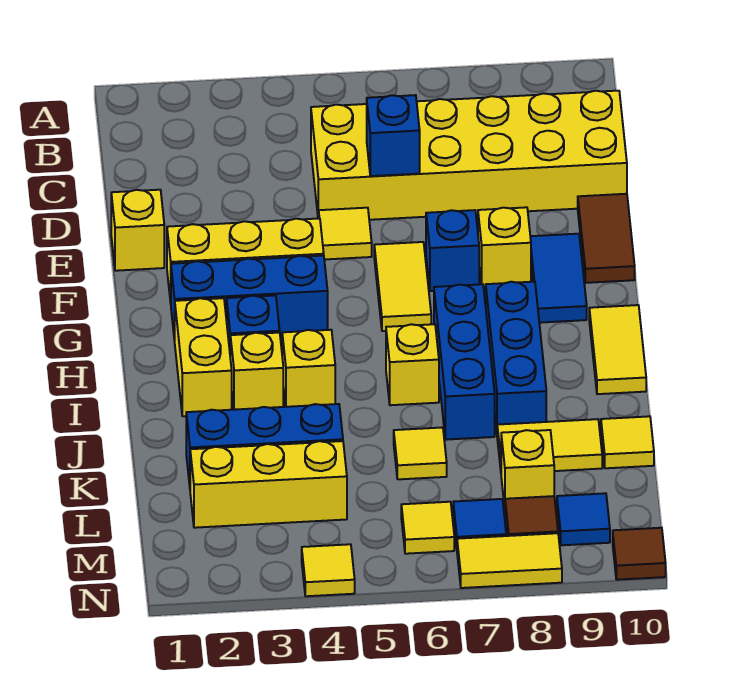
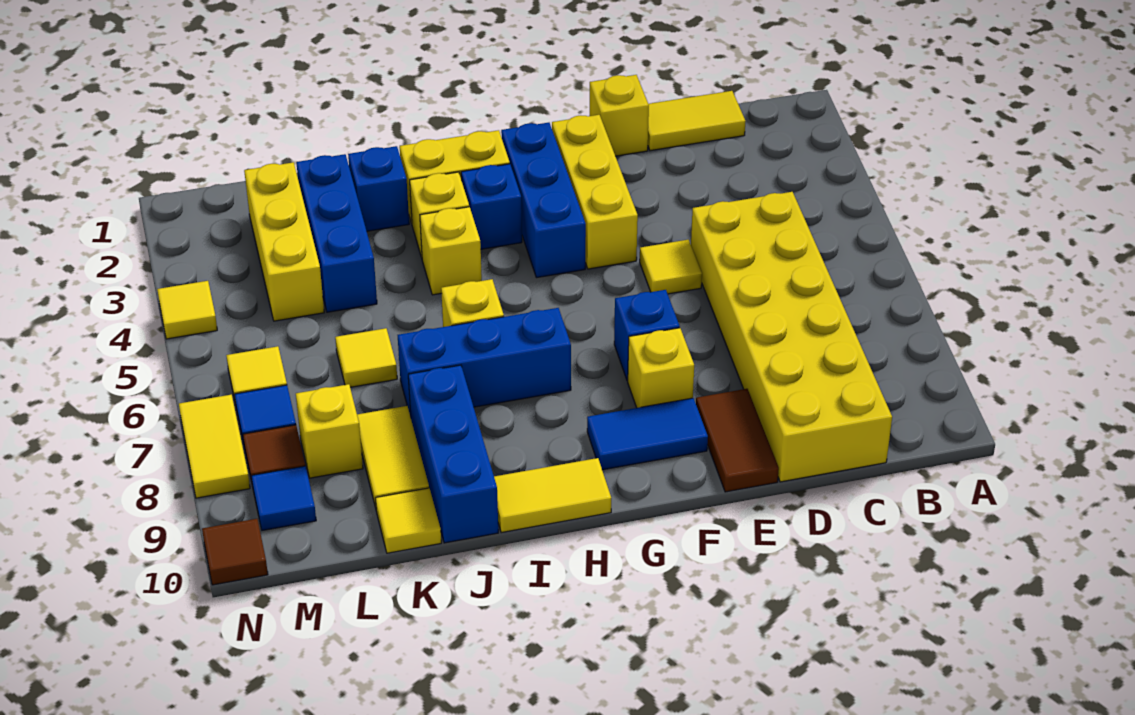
blue brick D6 level 2 -> blue brick J2 level 1
brown tile E10:F10 level 1 -> brown tile E9:E10 level 1
yellow tile F6:G6 level 1 -> yellow tile C1:D1 level 1
blue brick H8:J8 level 1 -> blue brick J8:J10 level 1

